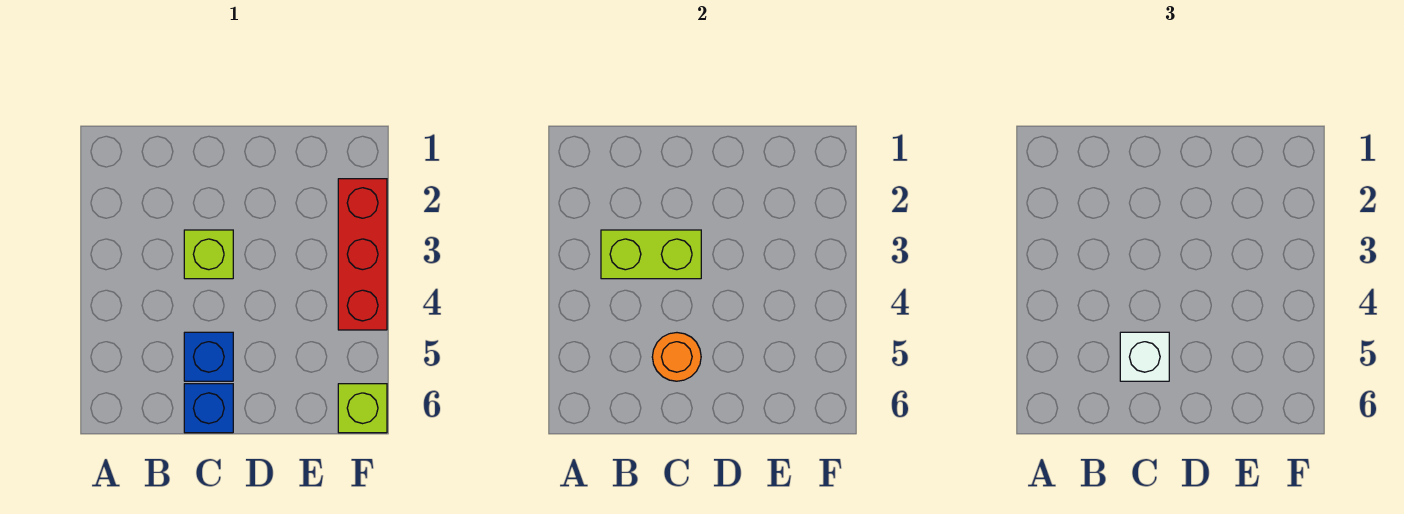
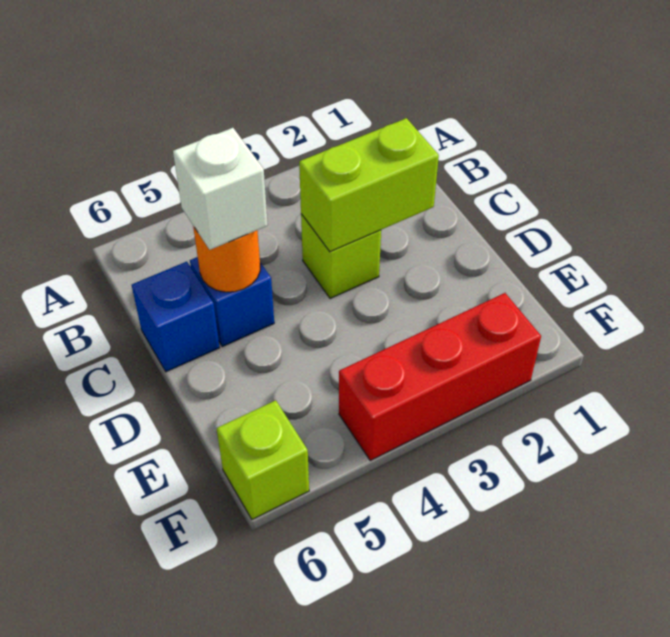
lime brick B3:C3 level 2 -> lime brick C2:C3 level 2

